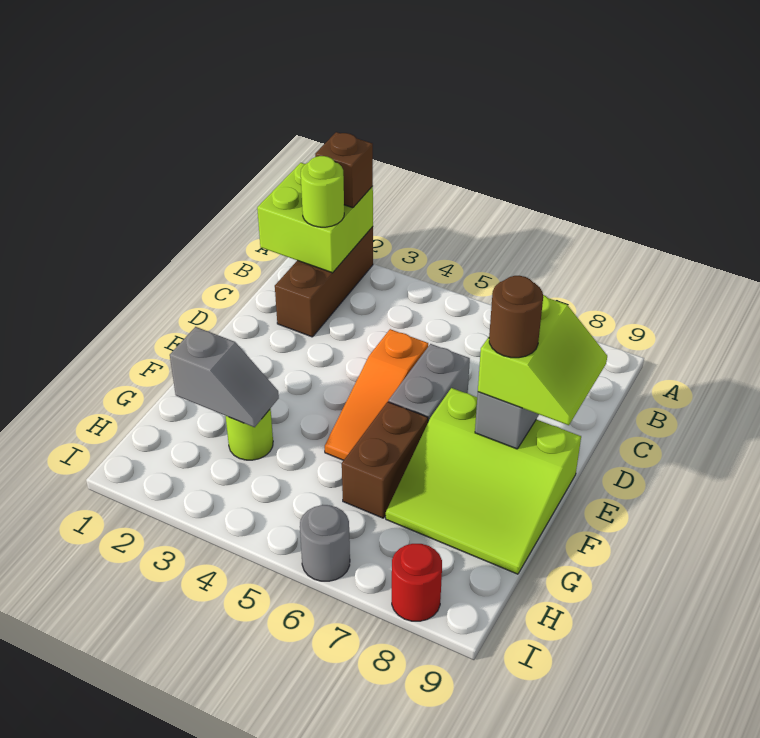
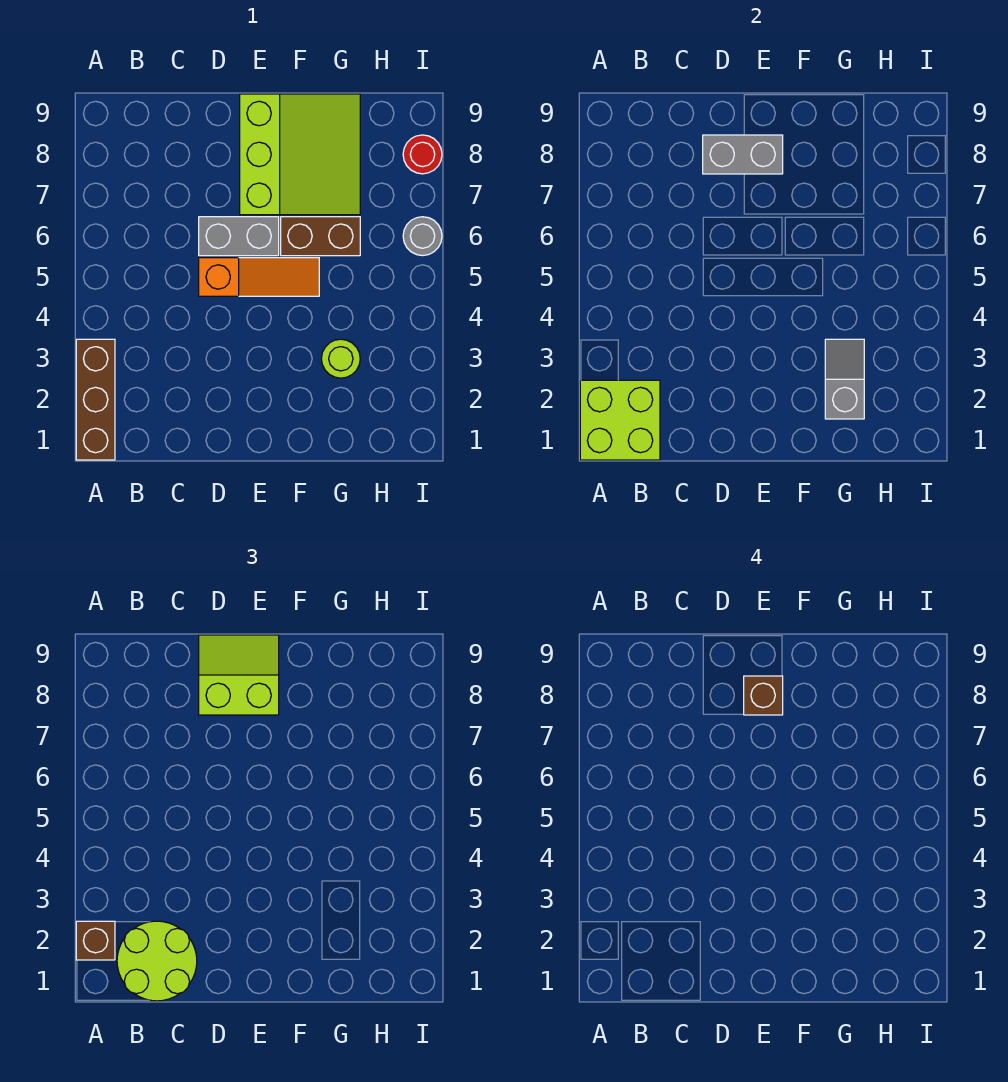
brown brick A2:C2 level 1 -> brown brick A1:A3 level 1
lime round brick B2 level 3 -> lime round brick B1:C2 level 3
brown round brick E8 level 4 -> brown brick E8 level 4

